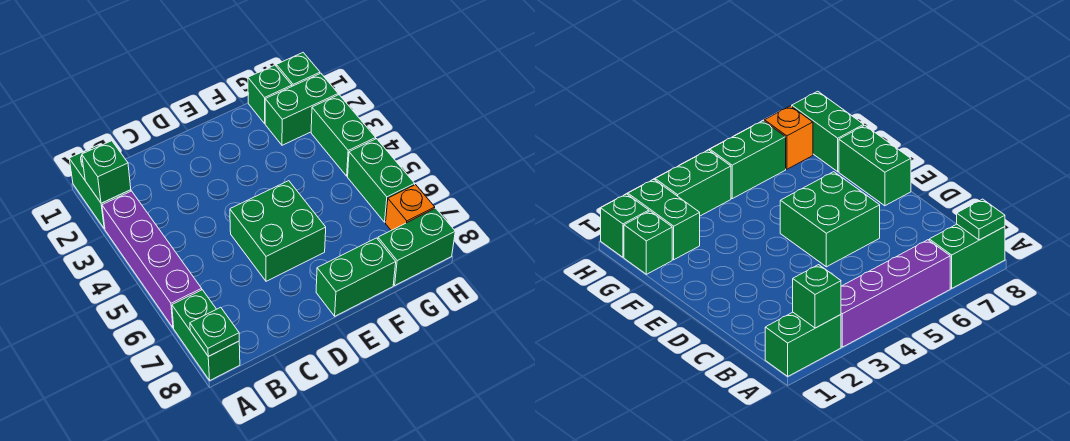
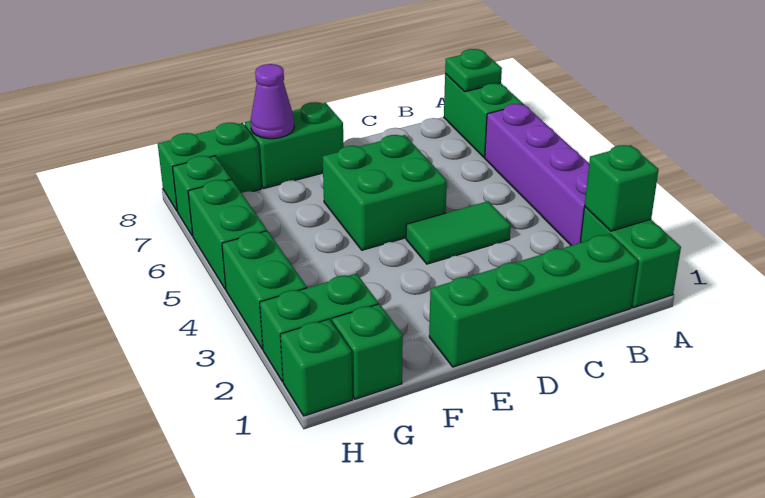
none -> green brick B1:E1 level 1
none -> green tile C4:D4 level 1
none -> purple cone F8 level 2
orange brick H7 level 1 -> green brick H7 level 1

